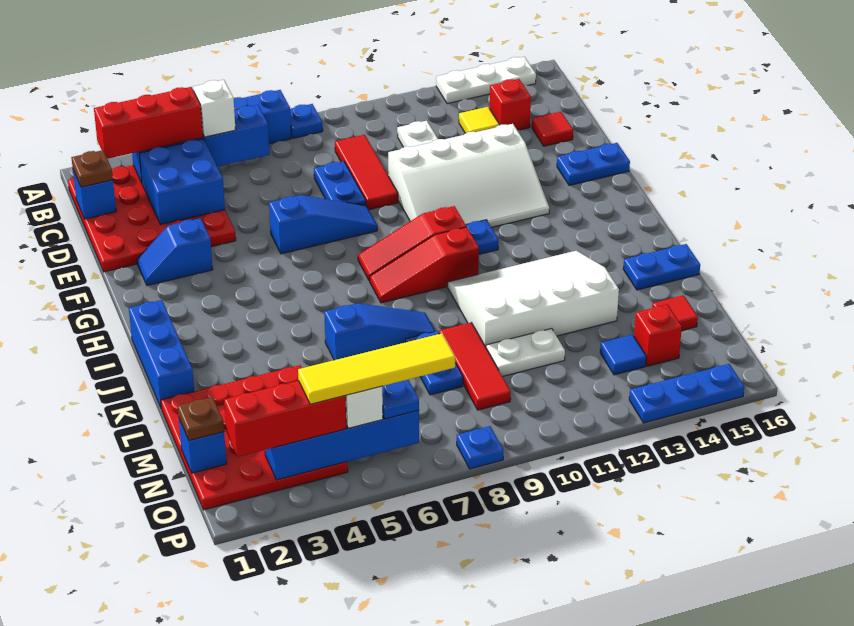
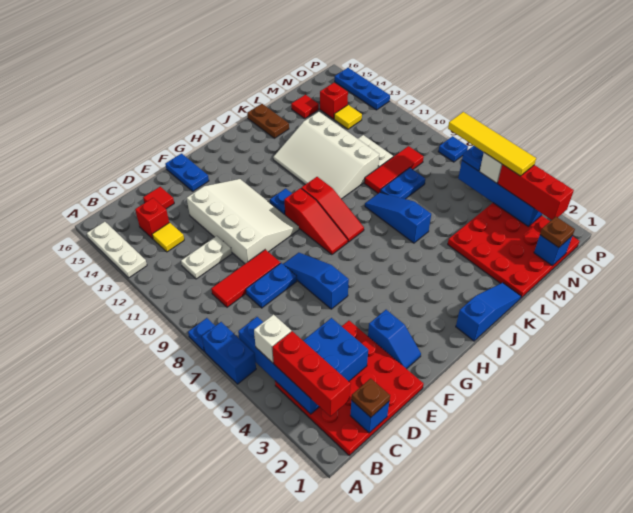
blue brick I1:K1 level 1 -> blue slope I1:K1 level 1 top I
blue plate K15:K16 level 1 -> brown plate K15:K16 level 1
blue tile N13 level 1 -> yellow tile N13 level 1

